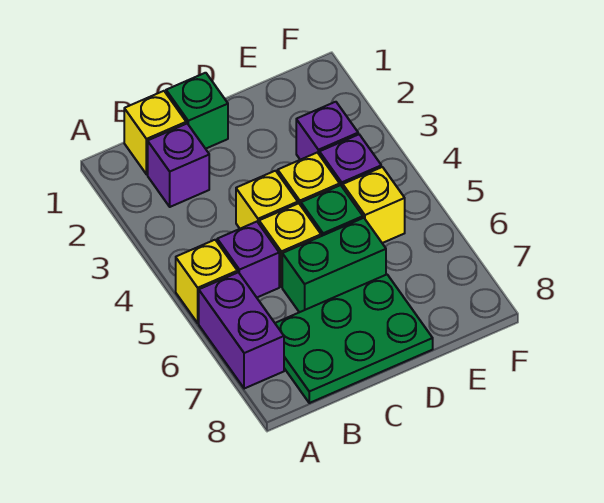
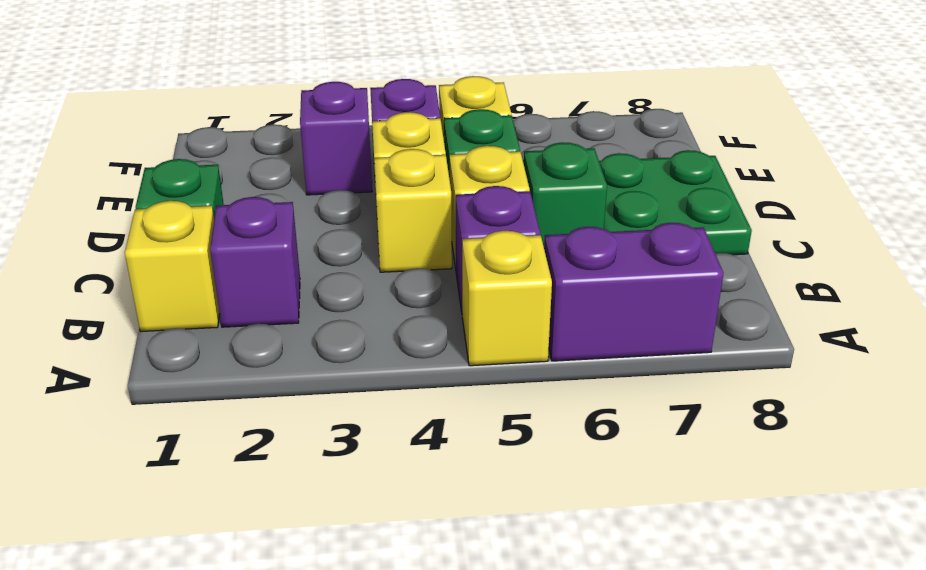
green plate B7:D8 level 1 -> green plate C7:D8 level 1
green brick C6:D6 level 1 -> green brick C6 level 1

